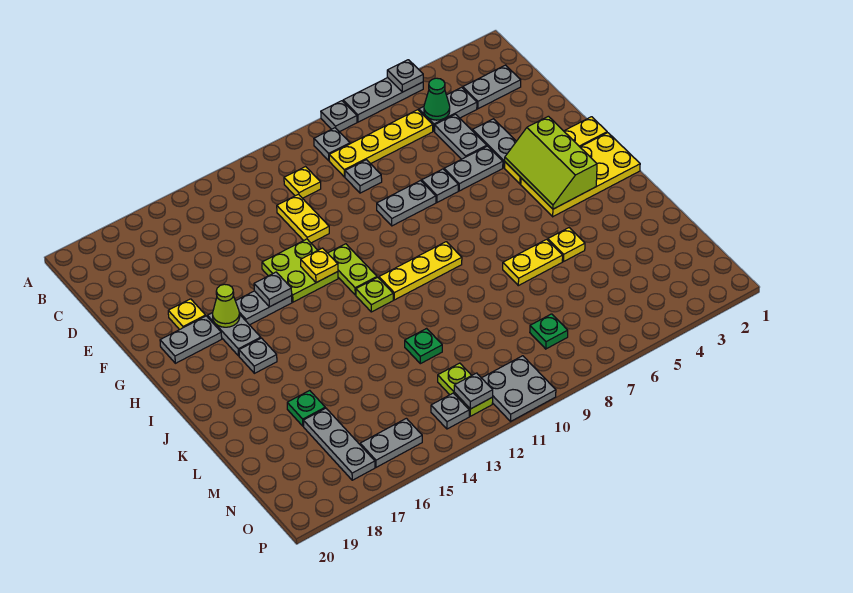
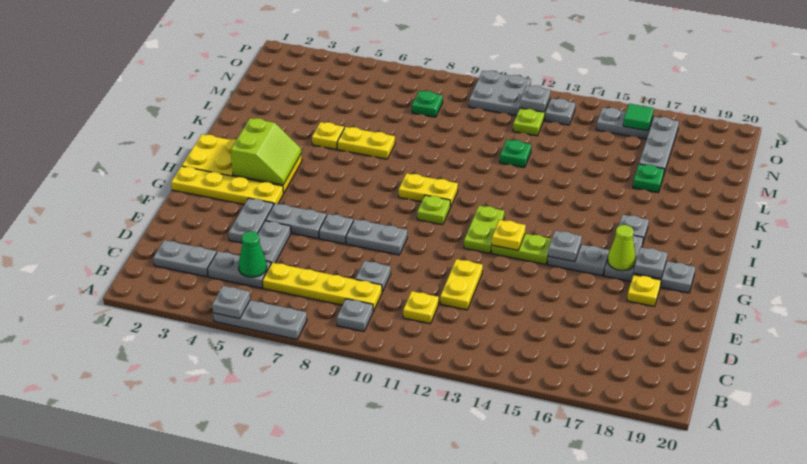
grey plate A8 level 1 -> grey plate G18 level 2
lime plate F13:G14 level 1 -> lime plate G13:G14 level 1
lime slope G3:I4 level 2 top 3 -> lime slope H3:I4 level 2 top 3
yellow plate I9:I11 level 1 -> yellow plate I9:I10 level 1
lime plate I12 level 1 -> lime plate H10 level 1
none -> green tile O16 level 2

